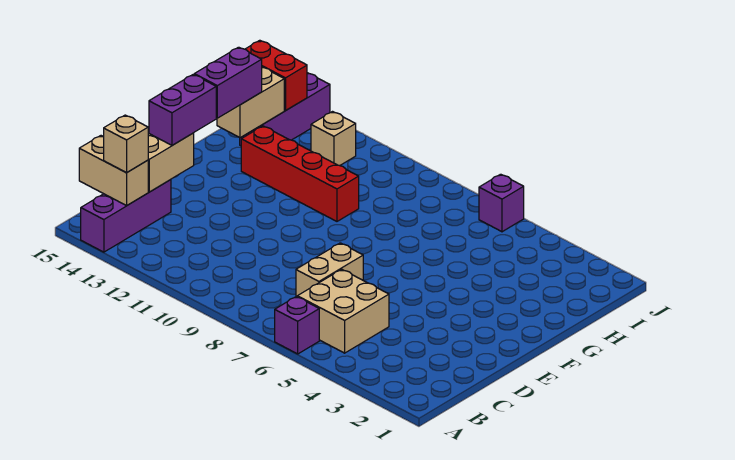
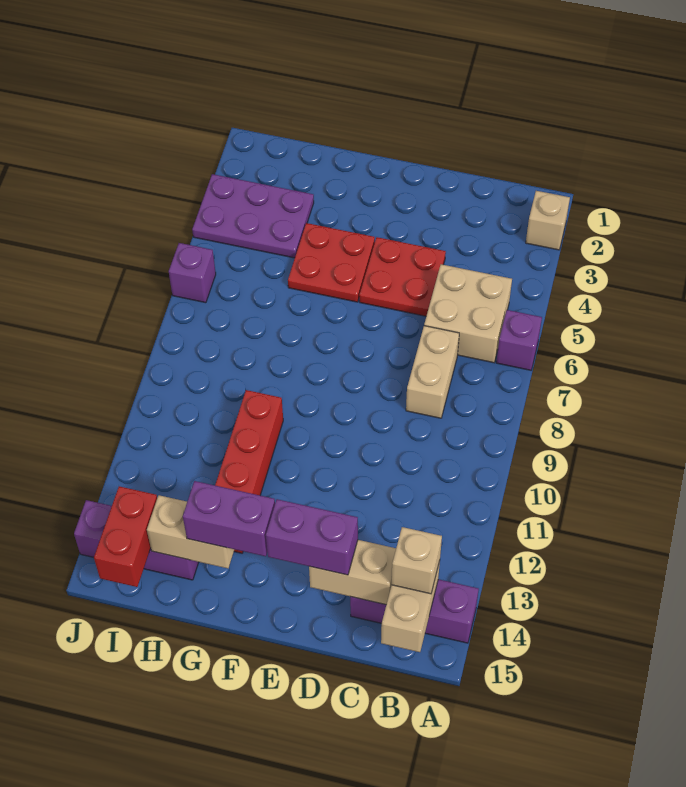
tan brick C7:D7 level 1 -> tan brick C7:C8 level 1
none -> red plate D4:E5 level 1
none -> red plate F4:G5 level 1
none -> purple plate H3:J4 level 1
tan brick I12 level 1 -> tan brick A2 level 1

